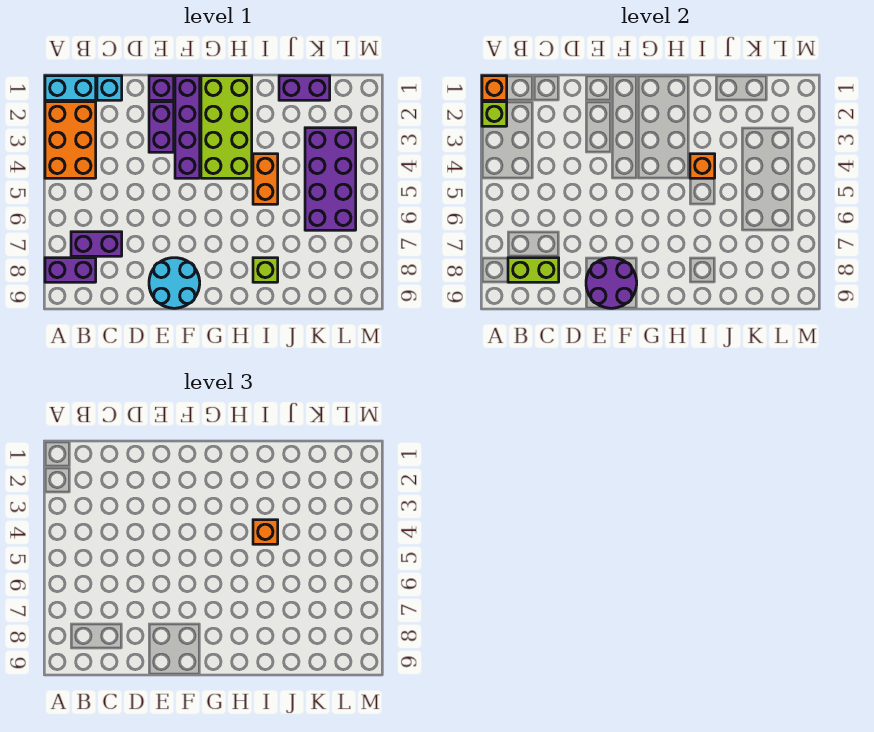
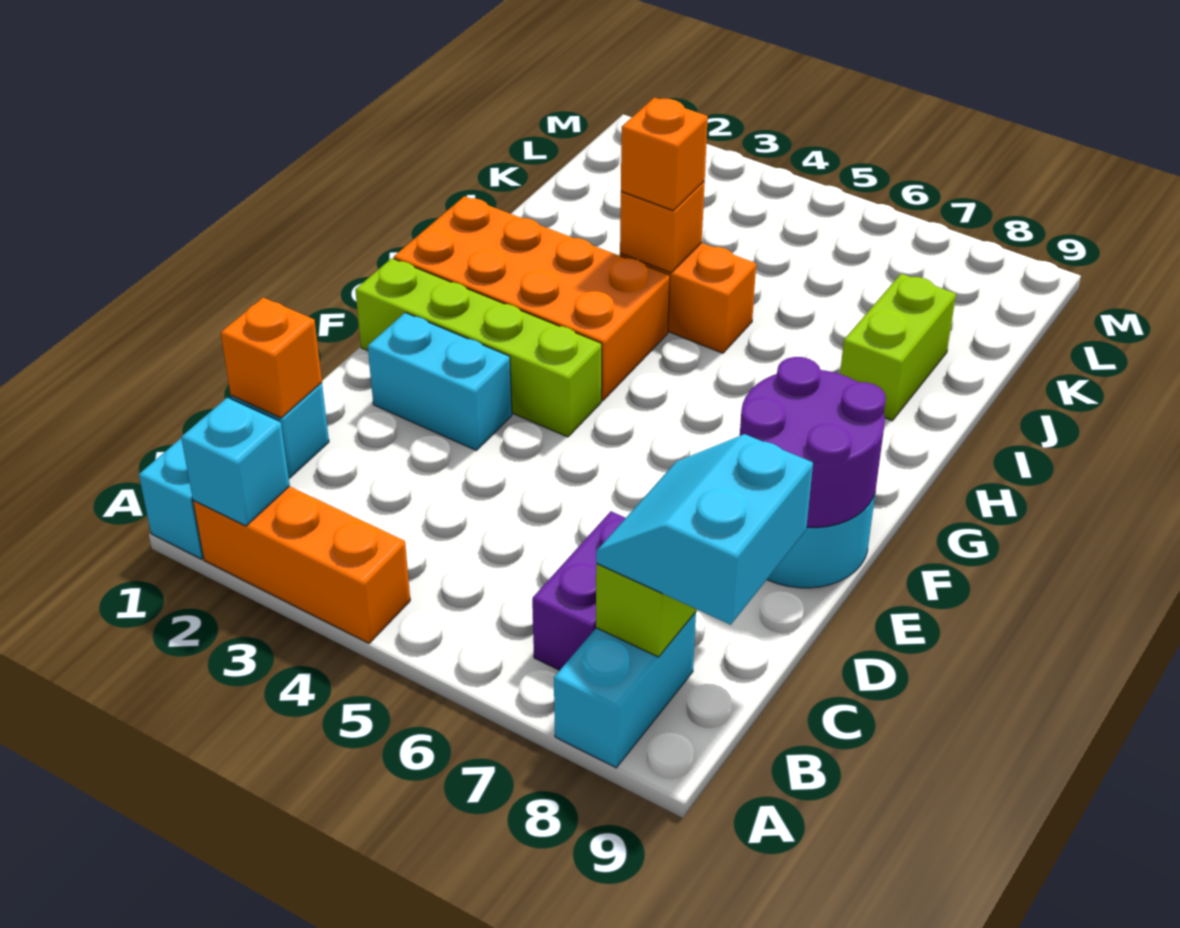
orange brick A1 level 2 -> orange brick C1 level 2
orange brick A2:B4 level 1 -> orange brick A2:A4 level 1
lime brick A2 level 2 -> cyan brick A2 level 2
purple brick A8:B8 level 1 -> cyan brick A8:B8 level 1
none -> cyan slope B8:C9 level 3 top 9
purple brick E1 level 1 -> none
purple brick E2:E3 level 1 -> cyan brick E2:E3 level 1
purple brick F1:F4 level 1 -> lime brick F1:F4 level 1
lime brick G1:H4 level 1 -> orange brick G1:H4 level 1
lime brick I8 level 1 -> lime brick I8:J8 level 1
purple brick J1:K1 level 1 -> none
purple brick K3:L6 level 1 -> none

